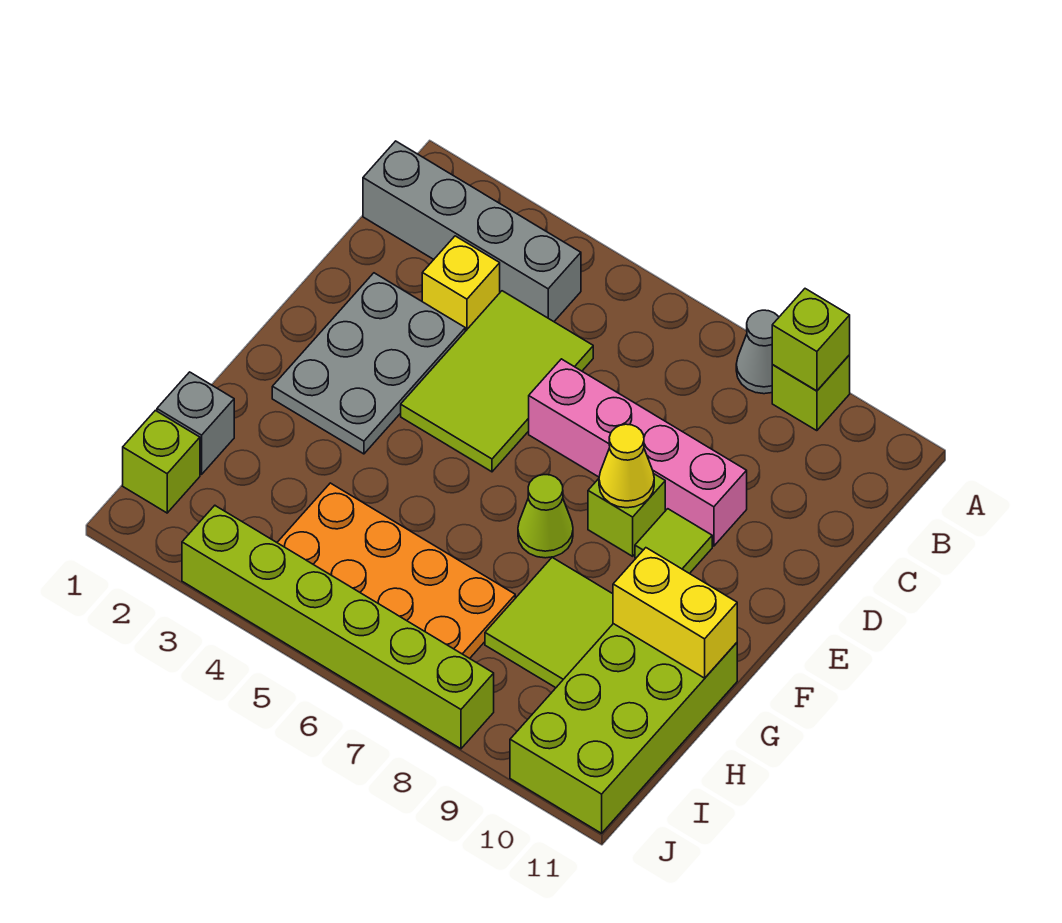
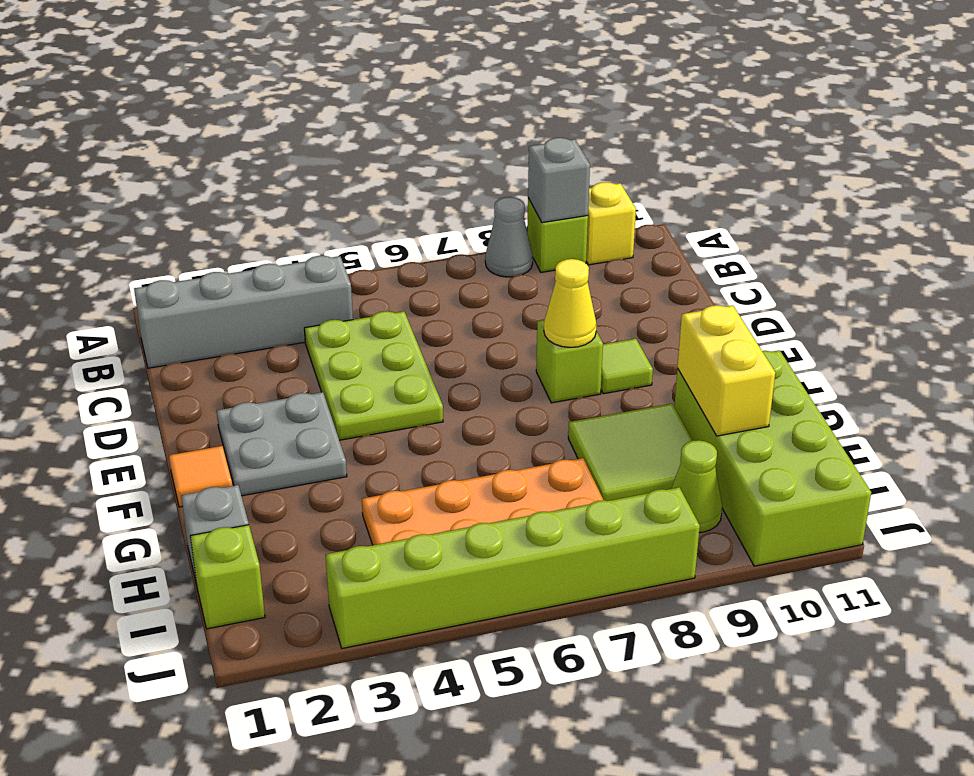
lime brick A9 level 2 -> grey brick A9 level 2
yellow brick C3 level 1 -> yellow brick A10 level 1
lime tile C4:E5 level 1 -> lime plate C4:E5 level 1
grey plate D2:F3 level 1 -> grey plate E2:F3 level 1
pink brick D6:D9 level 1 -> none
none -> orange tile F1 level 1
lime cone F7 level 1 -> lime cone I9 level 1
yellow brick G10:G11 level 2 -> yellow brick G10:H10 level 2

